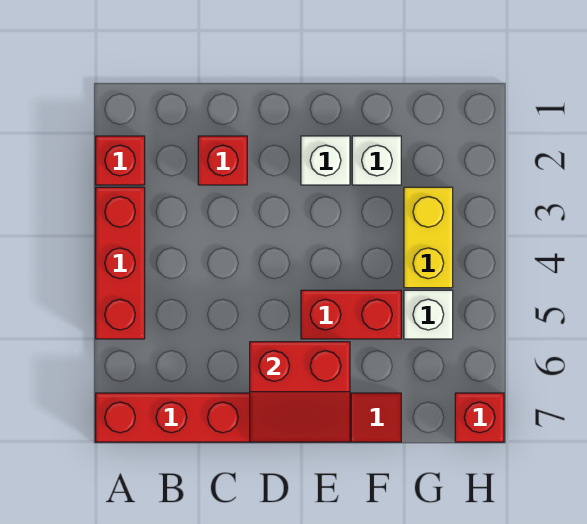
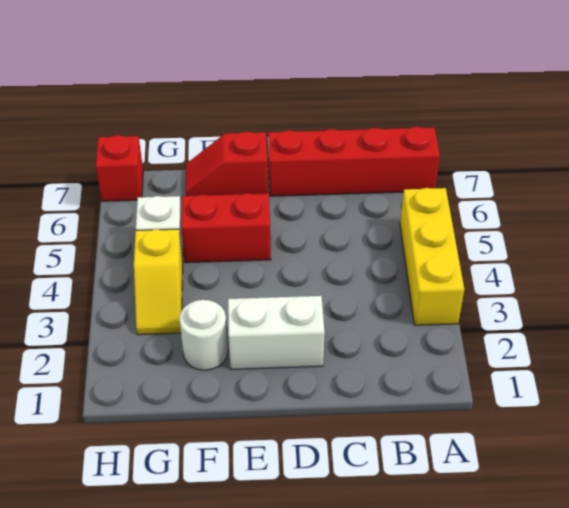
red brick A2 level 1 -> none
red brick A3:A5 level 1 -> yellow brick A3:A5 level 1
red brick C2 level 1 -> none
red slope D6:E7 level 2 top 6 -> none
white brick E2 level 1 -> white brick D2:E2 level 1
white brick F2 level 1 -> white round brick F2 level 1
yellow brick G3:G4 level 1 -> yellow slope G3:G4 level 1 top 4

